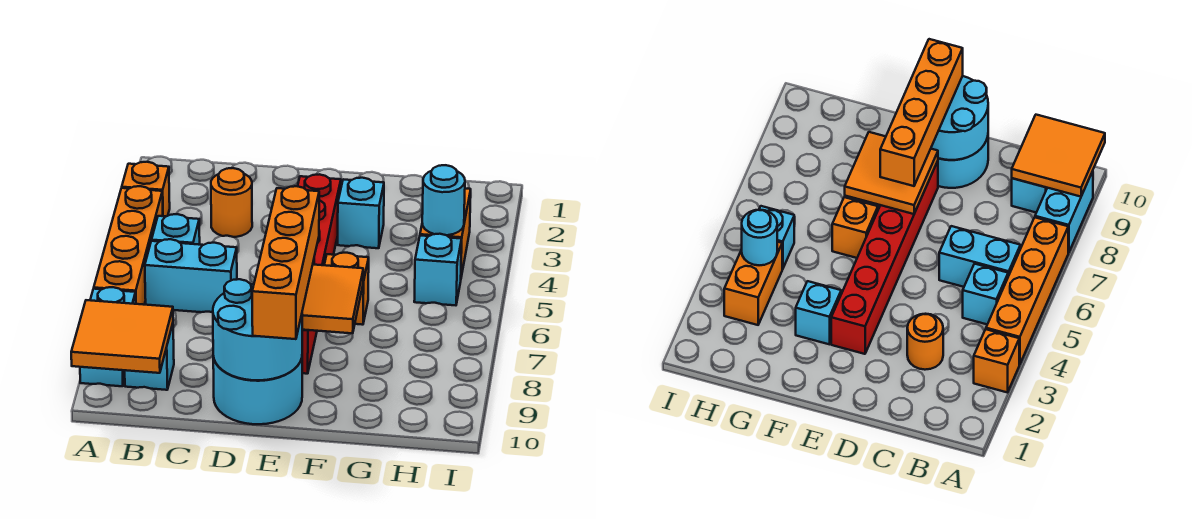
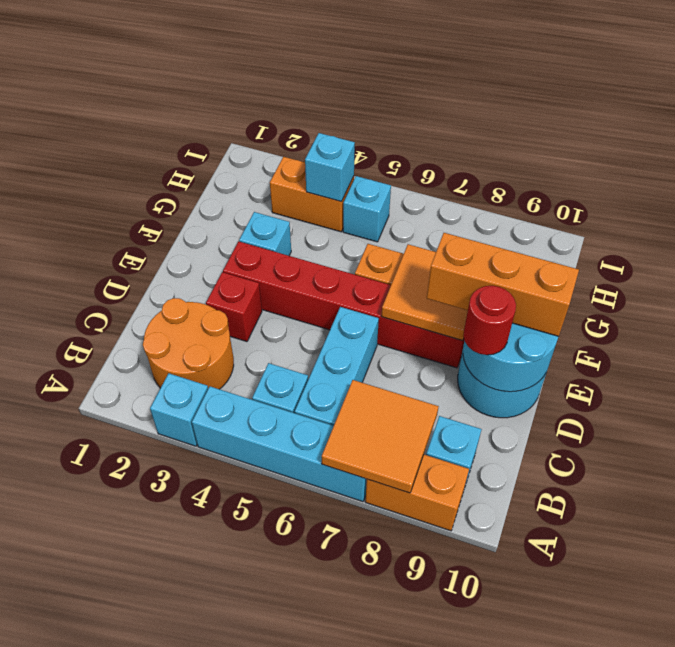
orange brick A3 level 1 -> cyan brick A3 level 1
orange brick A4:A7 level 1 -> cyan brick A4:A7 level 1
cyan brick A8:A9 level 1 -> orange brick A8:A9 level 1
orange tile A9:B10 level 2 -> orange tile A7:B8 level 2
cyan brick B6:C6 level 1 -> cyan brick B6:D6 level 1
orange round brick C3 level 1 -> orange round brick B2:C3 level 1
none -> red brick D3 level 1
none -> red round brick D9 level 3
orange brick E7:E10 level 3 -> orange brick E8:E10 level 3
cyan round brick H4 level 2 -> cyan brick H4 level 2

